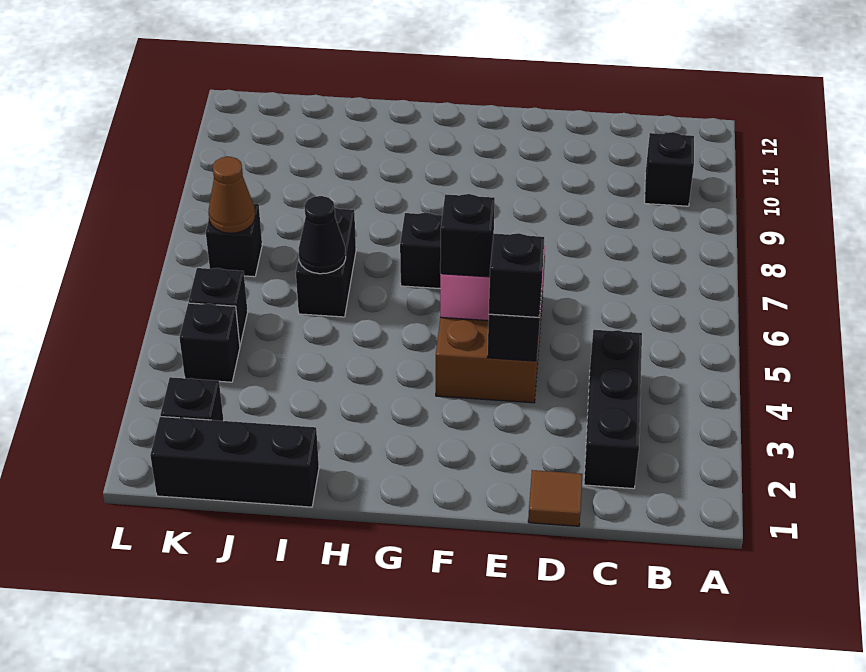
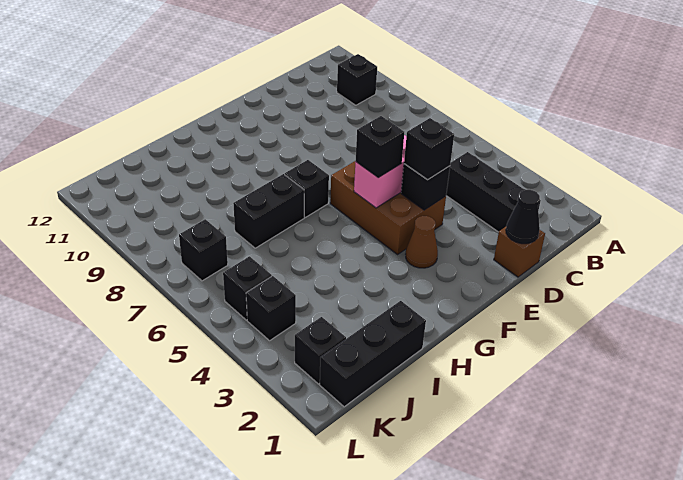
brown tile D1 level 1 -> brown brick D1 level 1
black brick I6:I7 level 1 -> black brick H7:I7 level 1
black cone I6 level 2 -> black cone D1 level 2
brown cone K7 level 2 -> brown cone F3 level 1

